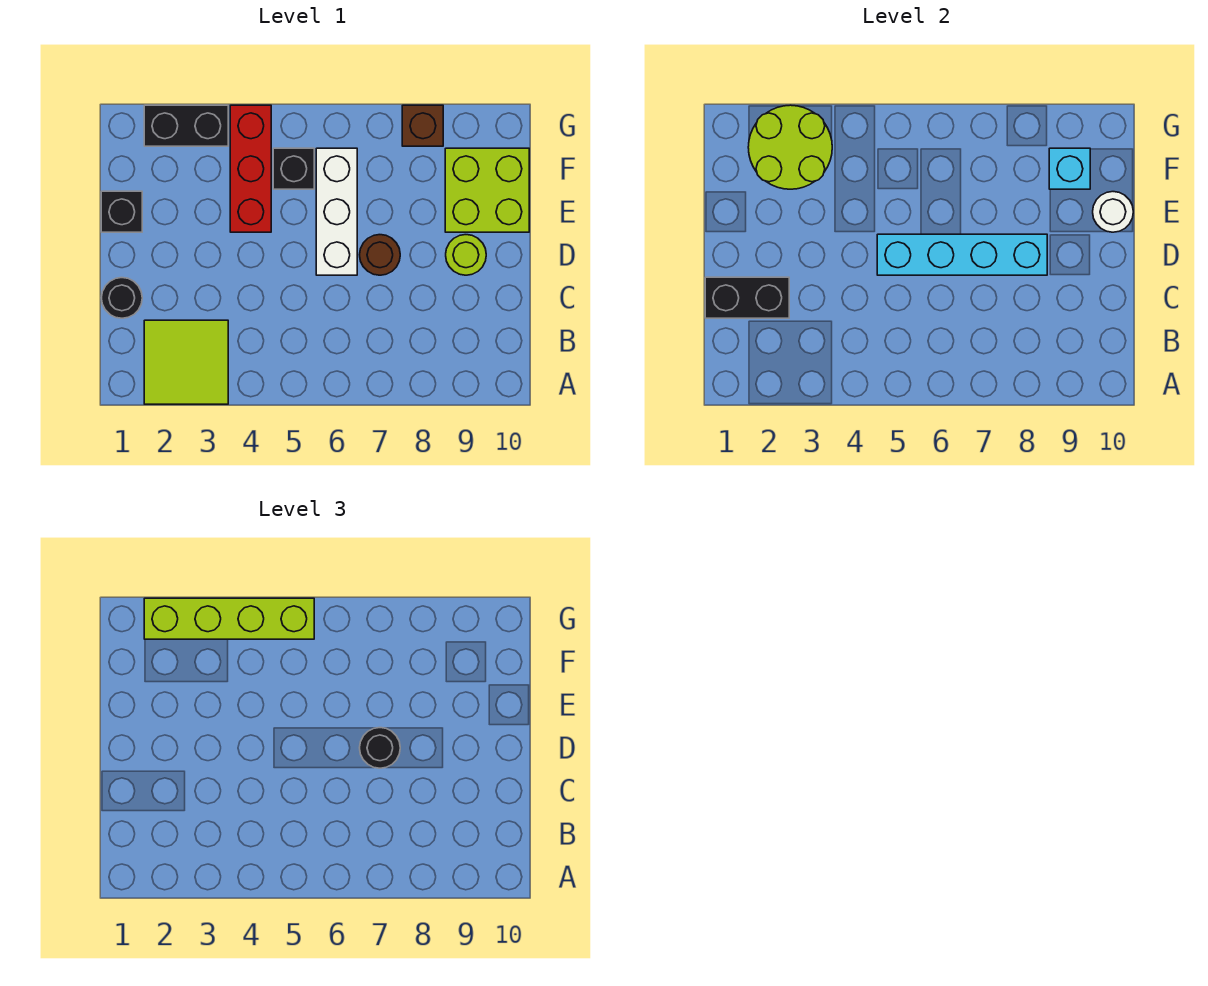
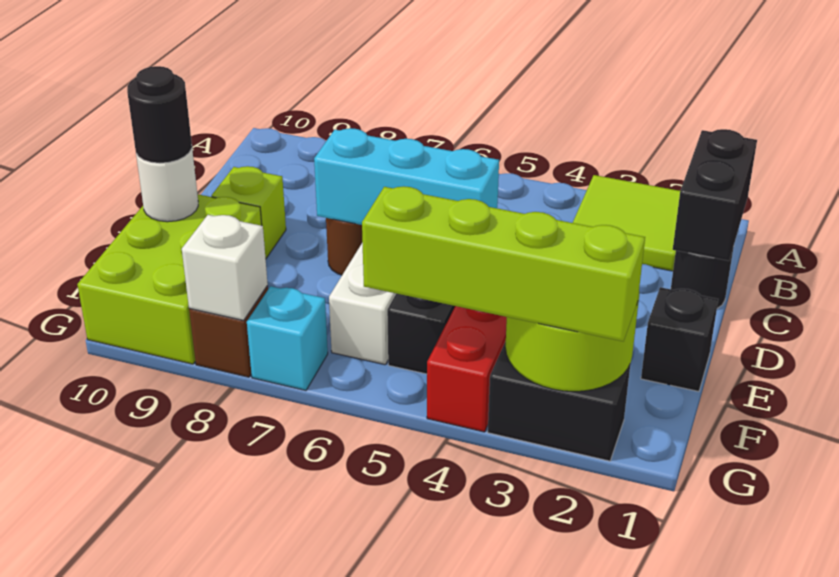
black brick C1:C2 level 2 -> black brick B1:C1 level 2
cyan brick D5:D8 level 2 -> cyan brick D5:D7 level 2
black round brick D7 level 3 -> black round brick E10 level 3
lime round brick D9 level 1 -> lime brick D9 level 1
lime brick E9:F10 level 1 -> lime brick E9:G10 level 1
cyan brick F9 level 2 -> cyan brick G7 level 1
none -> white brick G8 level 2

